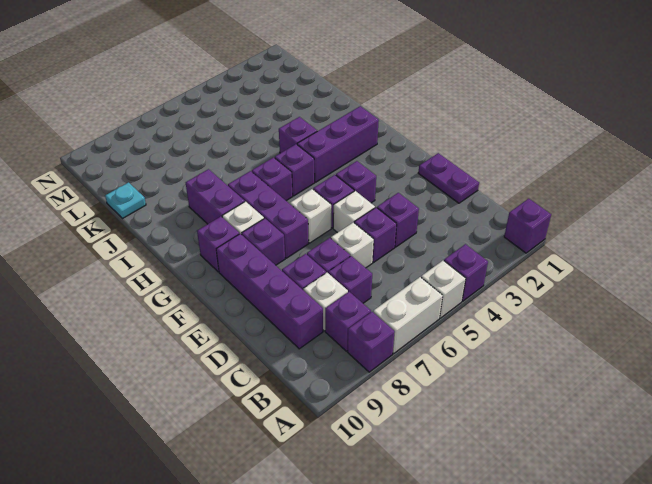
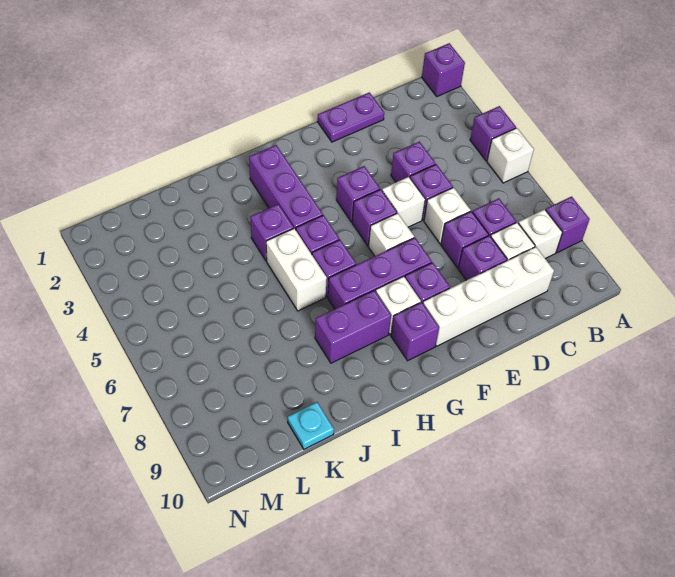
white brick A6:A7 level 1 -> white brick I5:I6 level 1
purple brick B8 level 1 -> white brick B8 level 1
purple brick C9:F9 level 1 -> white brick C9:F9 level 1

